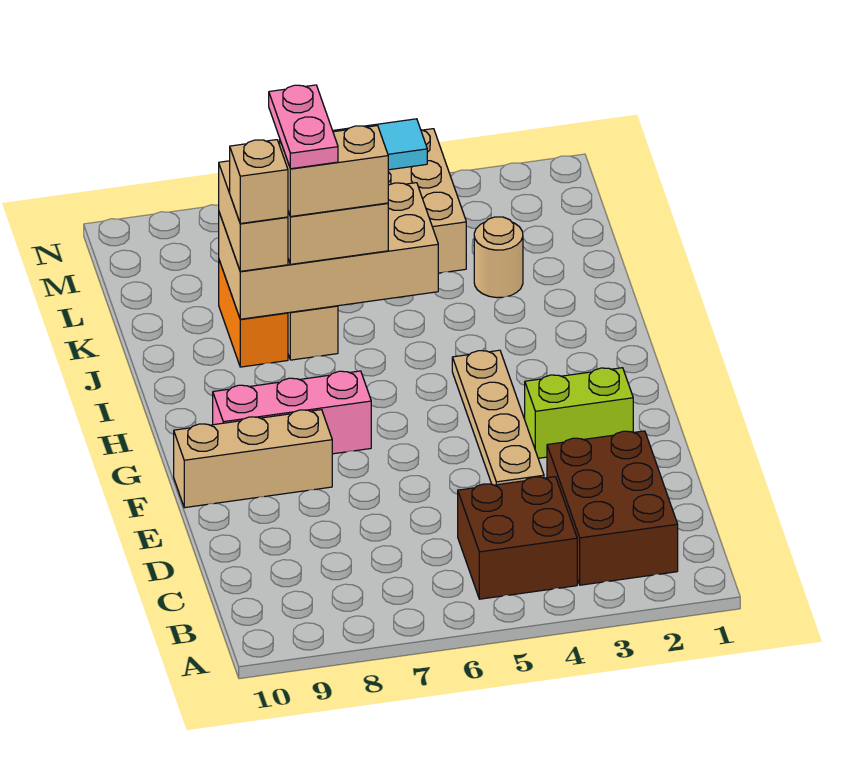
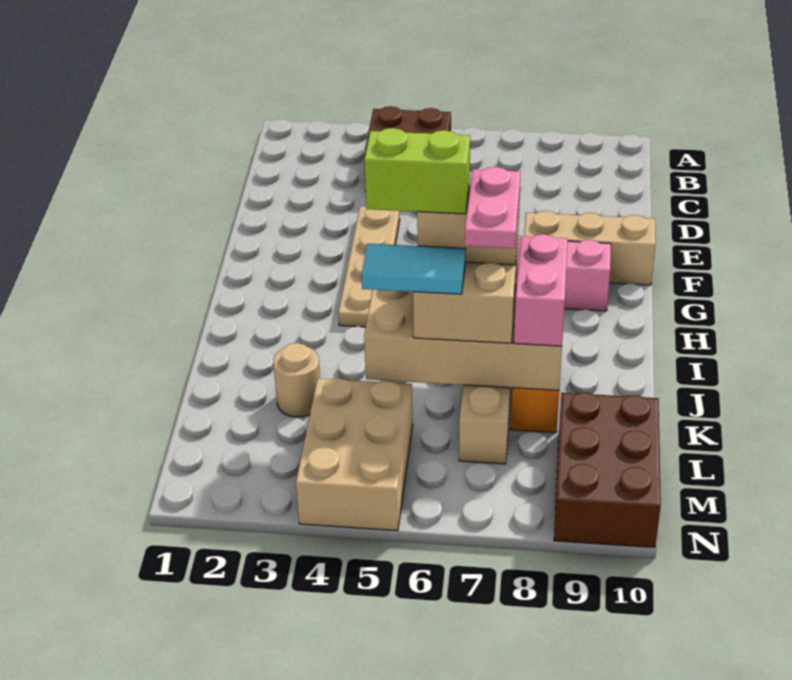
brown brick B2:D3 level 1 -> brown brick L9:N10 level 1
lime brick F2:F3 level 1 -> lime brick J5:J6 level 5
tan brick J8:K8 level 3 -> pink brick J8:K8 level 3
tan brick J8 level 4 -> none

